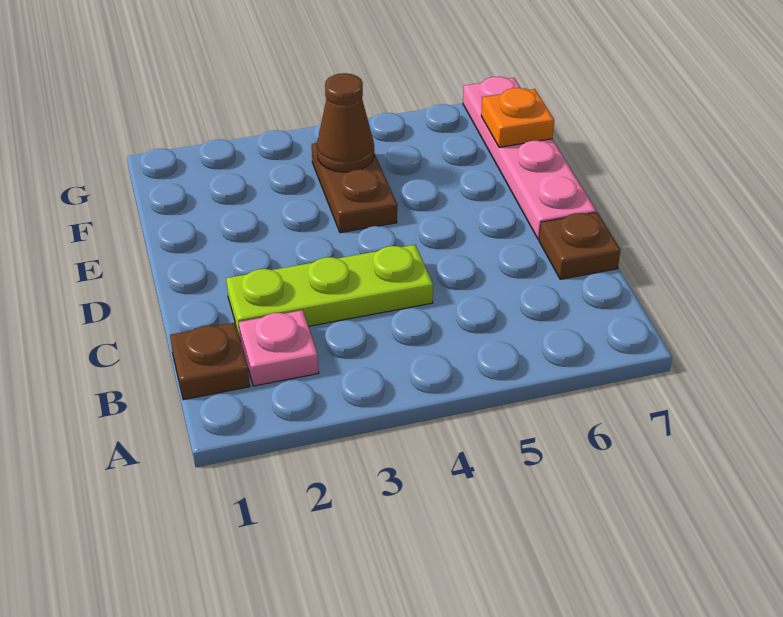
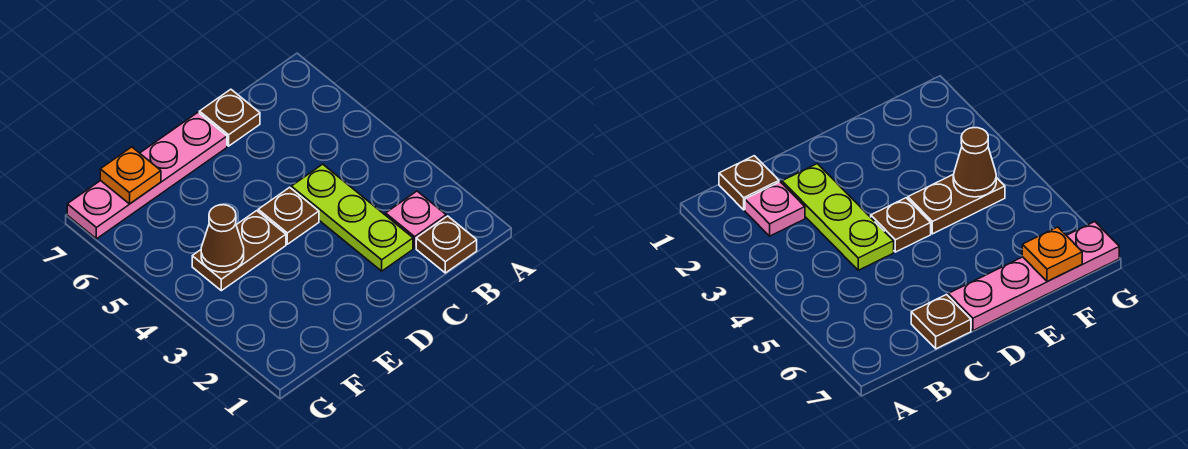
none -> brown plate D4 level 1

